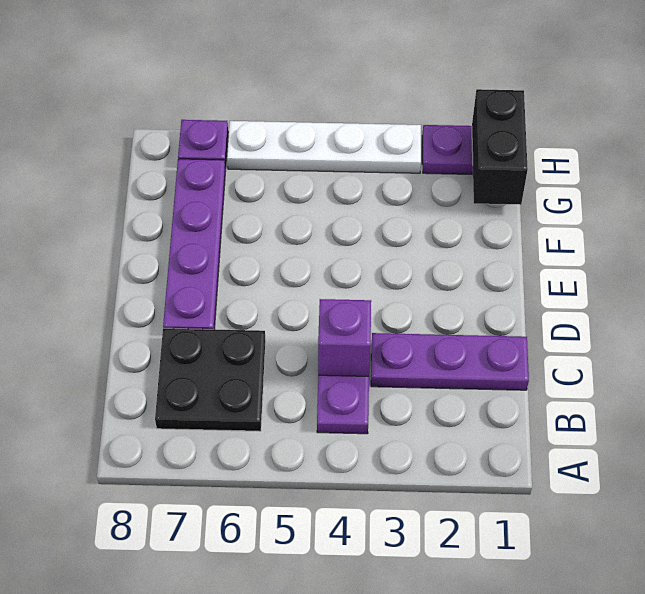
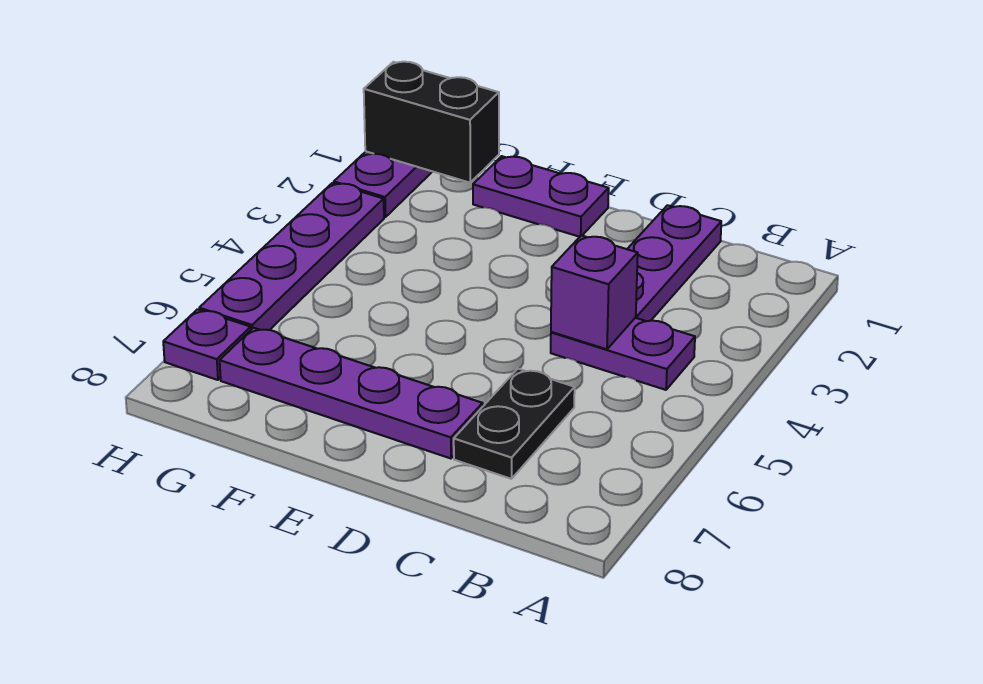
black plate B6:C7 level 1 -> black plate C6:C7 level 1
none -> purple plate E1:F1 level 1
white plate H3:H6 level 1 -> purple plate H3:H6 level 1

